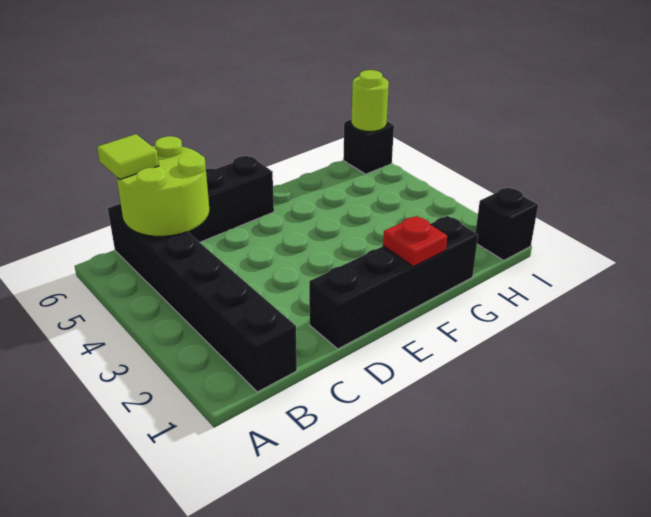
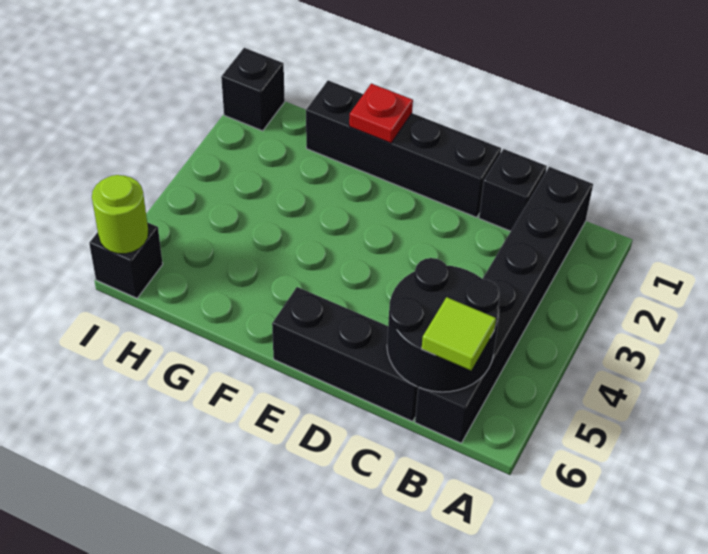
lime round brick B5:C6 level 2 -> black round brick B5:C6 level 2
none -> black brick C1 level 1

